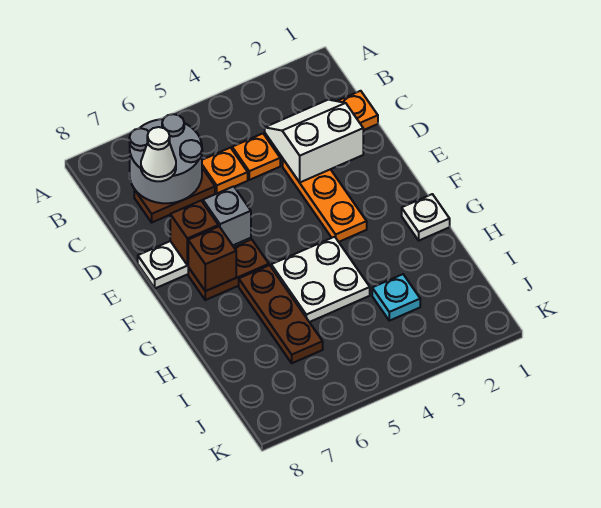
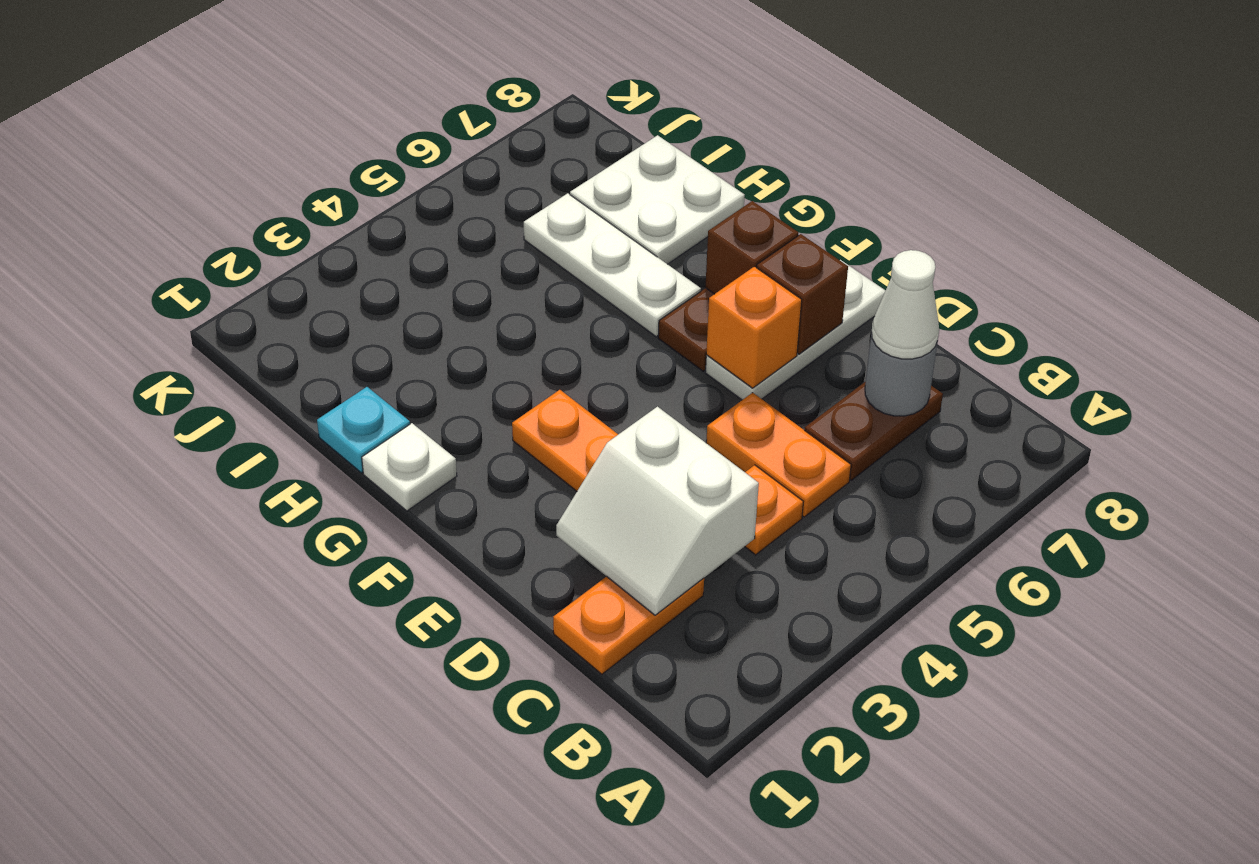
grey round brick B6:C7 level 2 -> grey round brick C7 level 2
white slope C2:D3 level 2 top D -> white slope C2:D3 level 2 top 3
orange plate C5 level 1 -> orange plate C5:D5 level 1
grey brick E6 level 2 -> orange brick E6 level 2
white plate G4:H5 level 1 -> white plate H7:I8 level 1
brown plate G6:I6 level 1 -> white plate G6:I6 level 1
cyan plate I3 level 1 -> cyan plate H1 level 1

